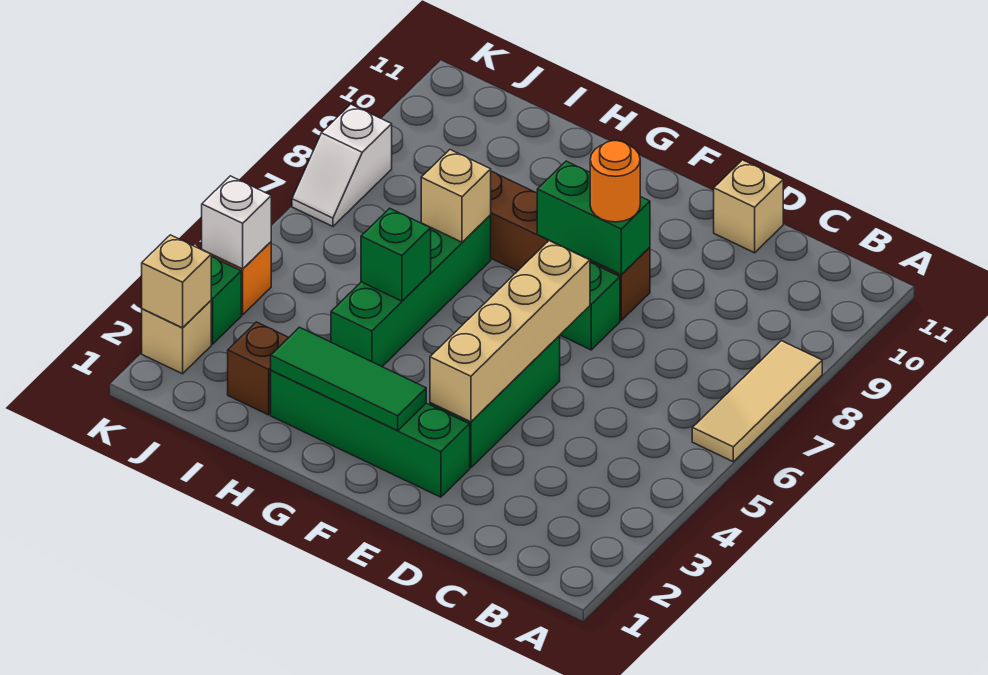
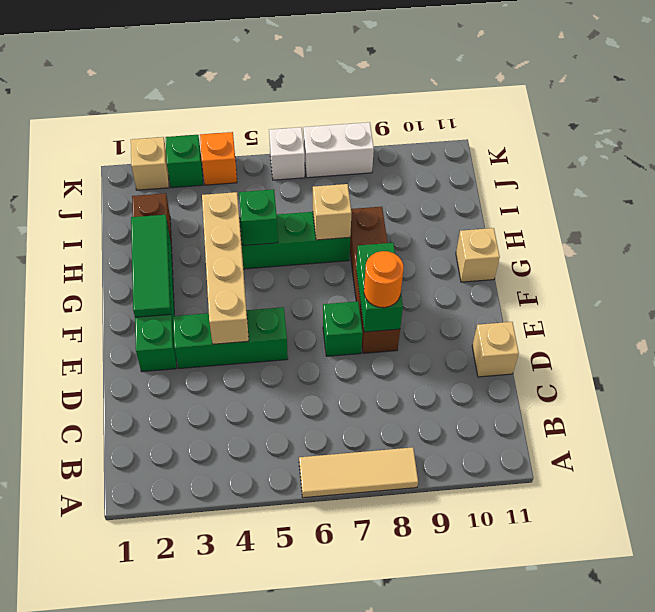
tan brick E3:E6 level 2 -> tan brick E4:H4 level 2
tan brick K2 level 2 -> tan brick G11 level 1
white brick K4 level 2 -> white brick K6 level 1
white slope K7:K8 level 1 top 8 -> white brick K7:K8 level 1

